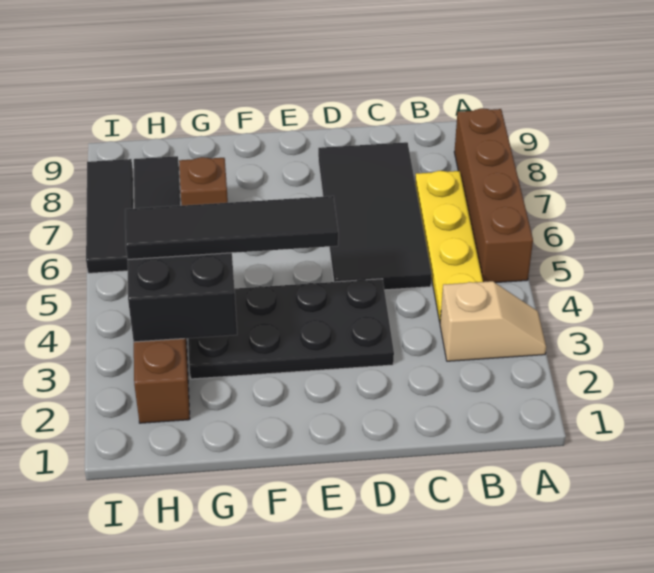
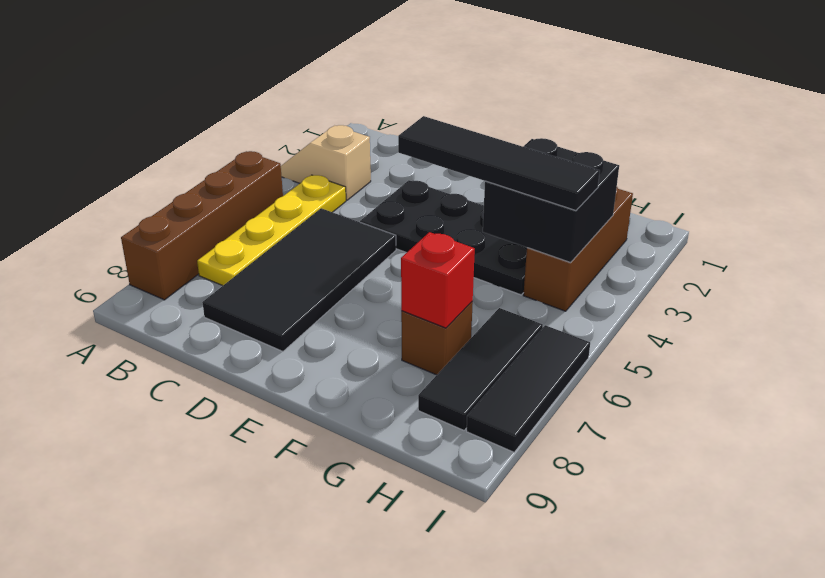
none -> red brick G7 level 2

